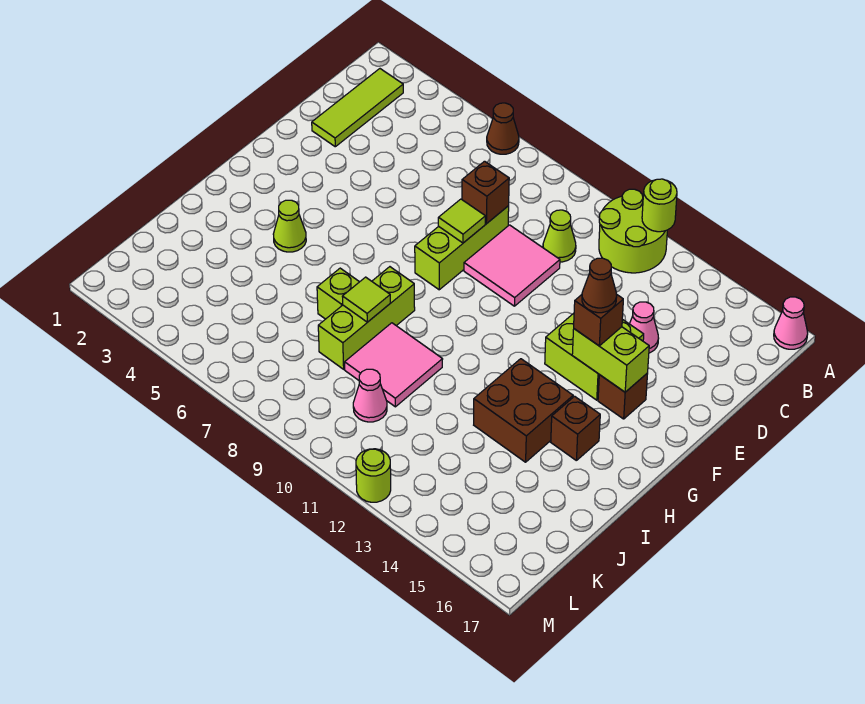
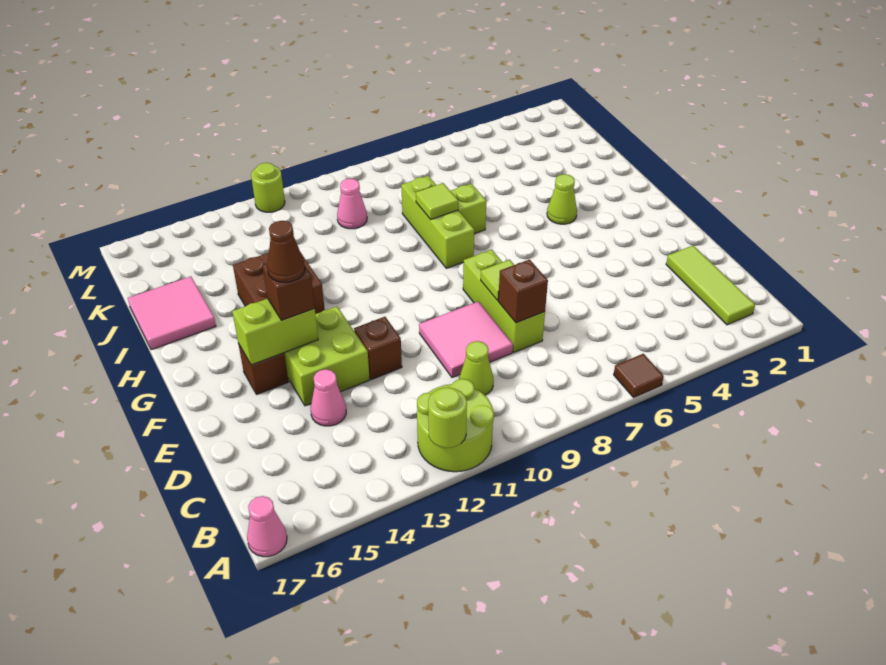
brown cone A6 level 1 -> brown tile A6 level 1
brown brick H15 level 1 -> brown brick E12 level 1
pink tile I9:J10 level 1 -> pink tile I16:J17 level 1

